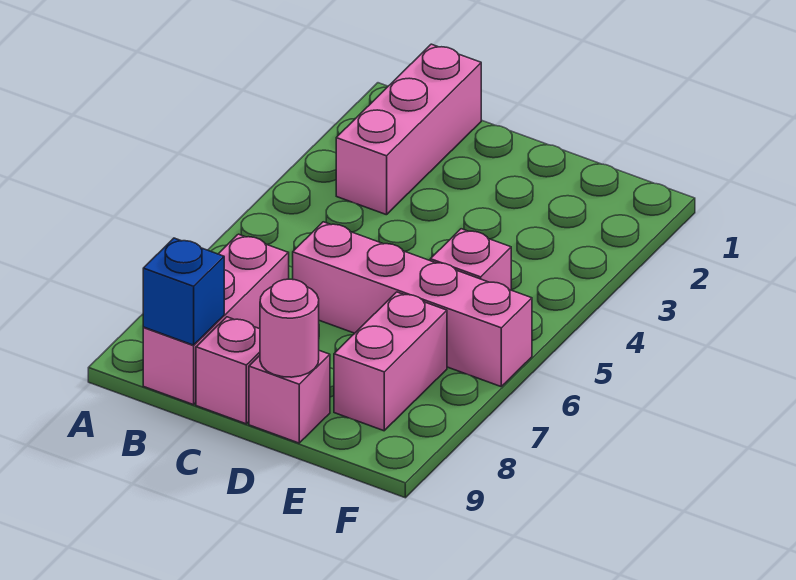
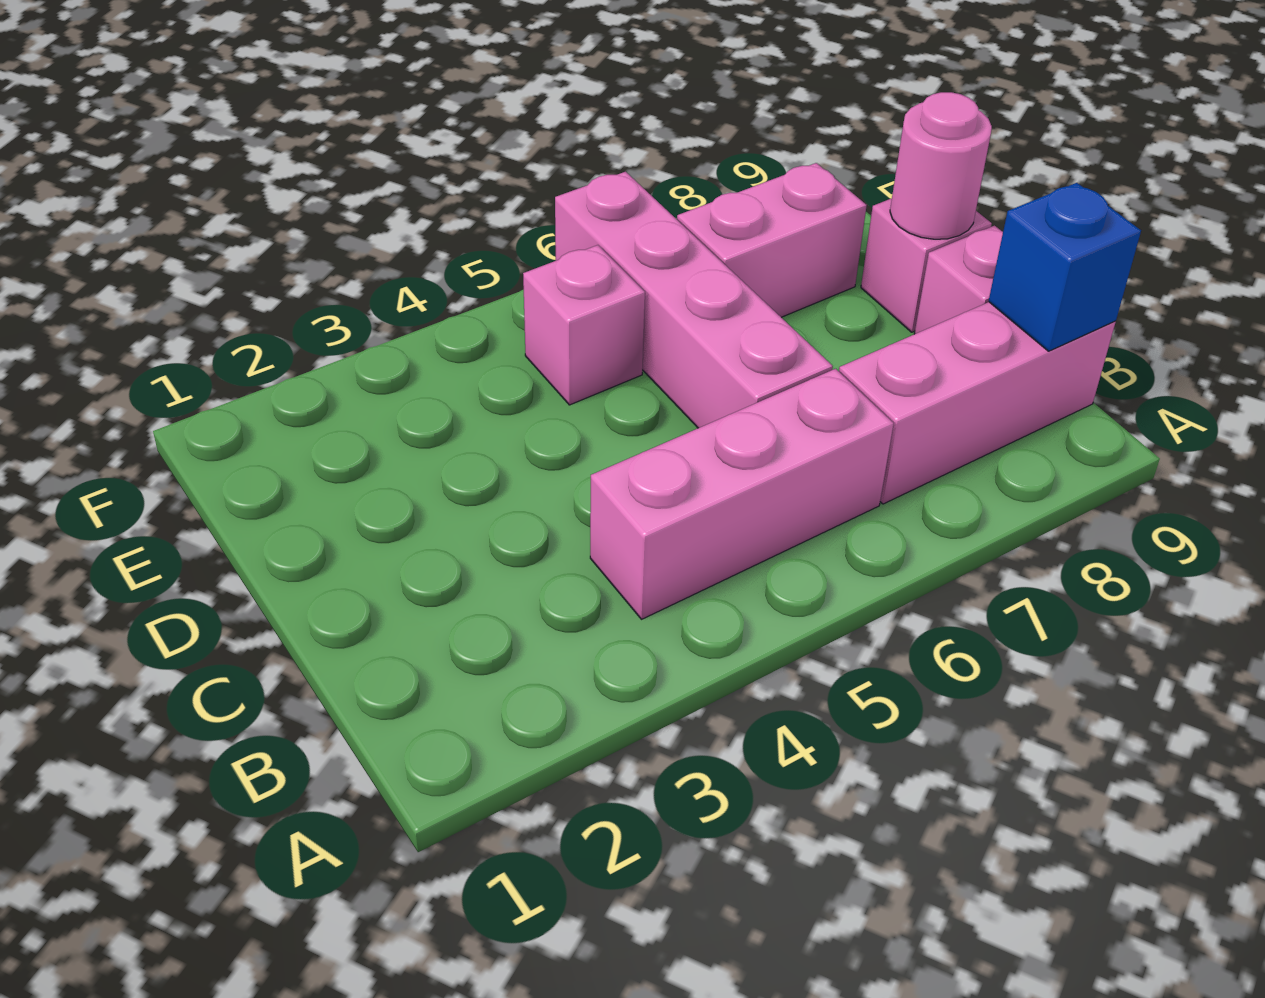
pink brick B1:B3 level 1 -> pink brick B4:B6 level 1

